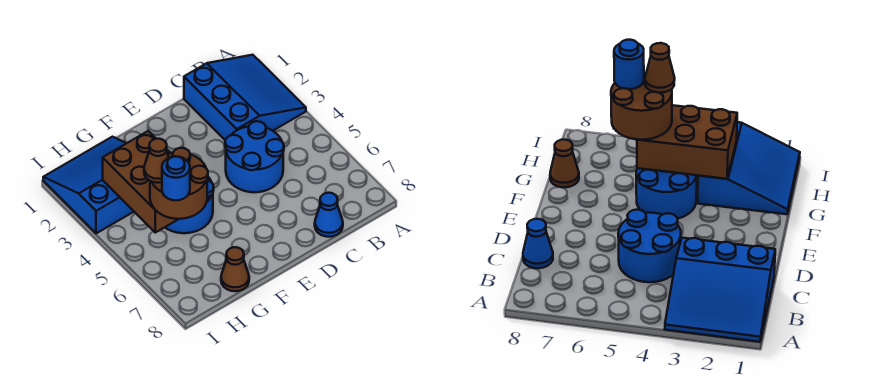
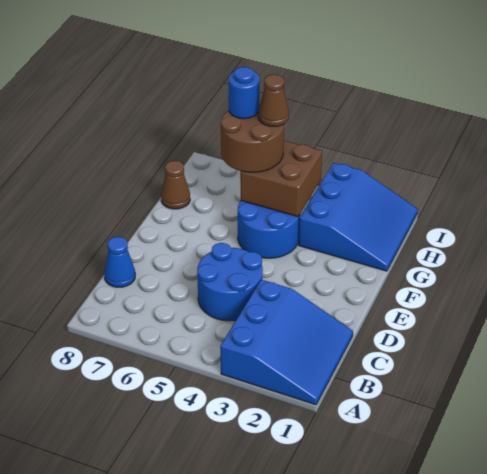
blue slope A1:C3 level 1 top C -> blue slope A1:C3 level 1 top 3
brown brick G3:H5 level 2 -> brown brick G4:H5 level 2

